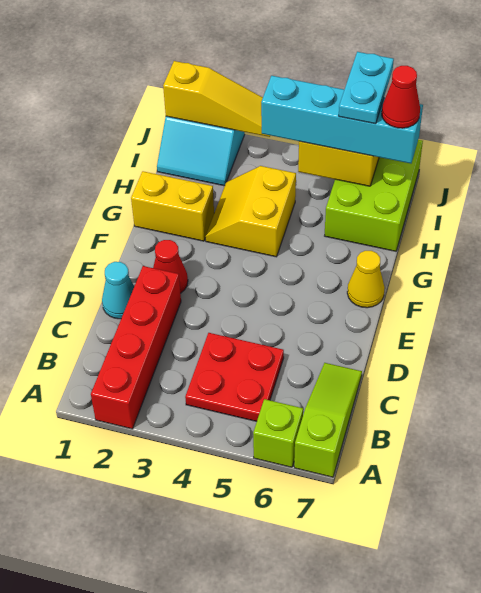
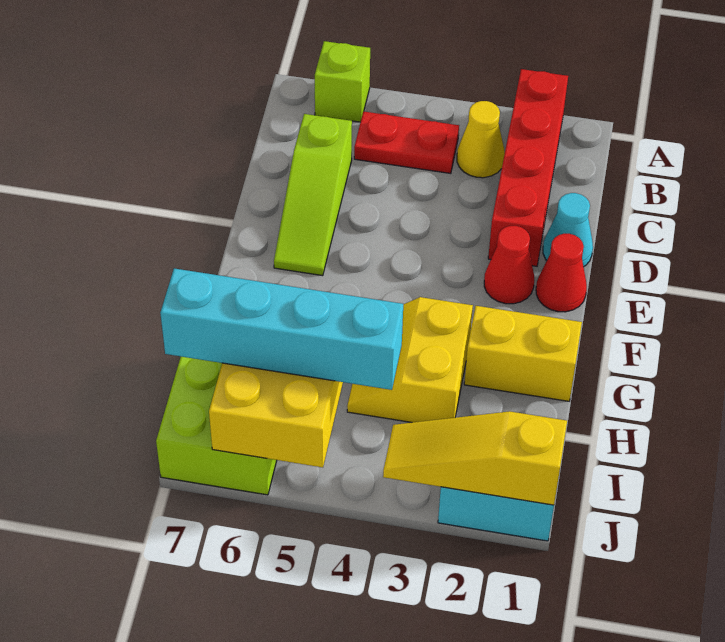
lime slope A7:C7 level 1 top A -> lime slope C6:E6 level 1 top C
red plate B4:C5 level 1 -> red plate B4:B5 level 1
yellow cone F7 level 1 -> yellow cone B3 level 1
yellow slope G3:H4 level 1 top 4 -> yellow slope G3:H4 level 1 top 3
cyan plate I6:J6 level 4 -> none
red cone I7 level 4 -> red cone E1 level 1

